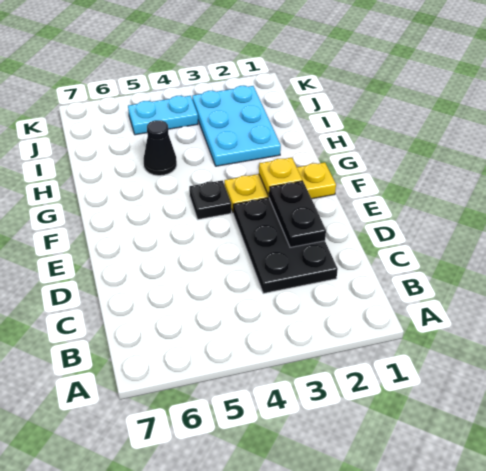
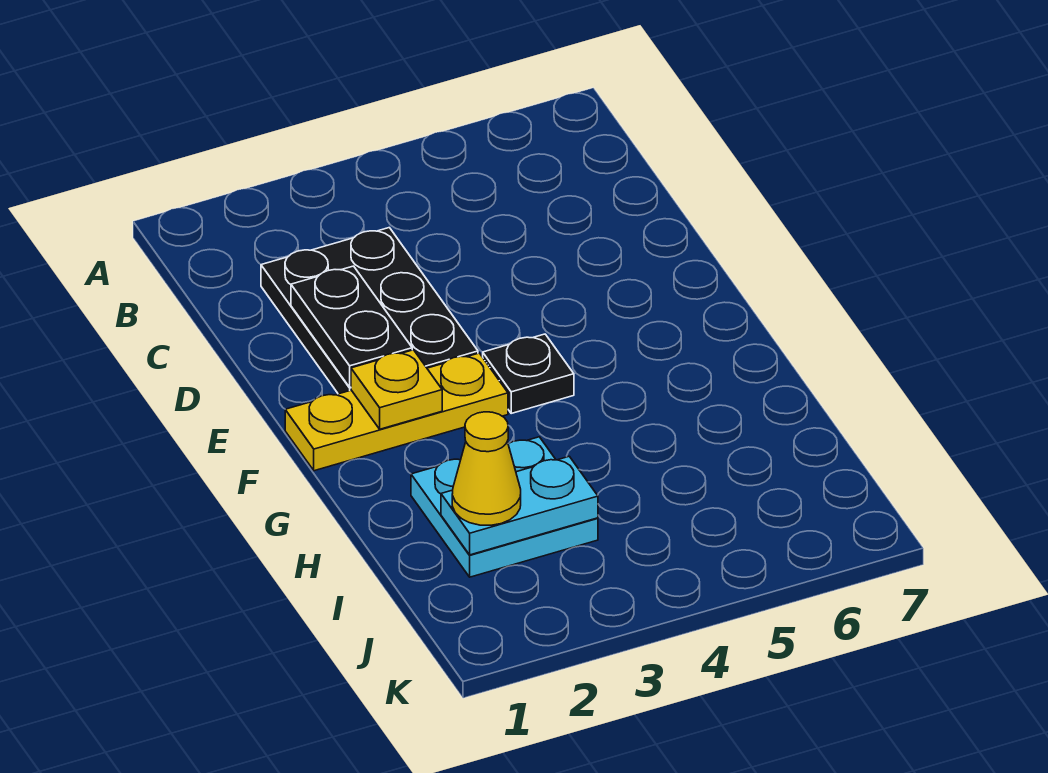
cyan plate H2:J3 level 1 -> cyan plate H2:I3 level 1
black cone H5 level 1 -> none
none -> yellow cone I2 level 3
cyan plate J4:J5 level 1 -> cyan plate I2:I3 level 2

